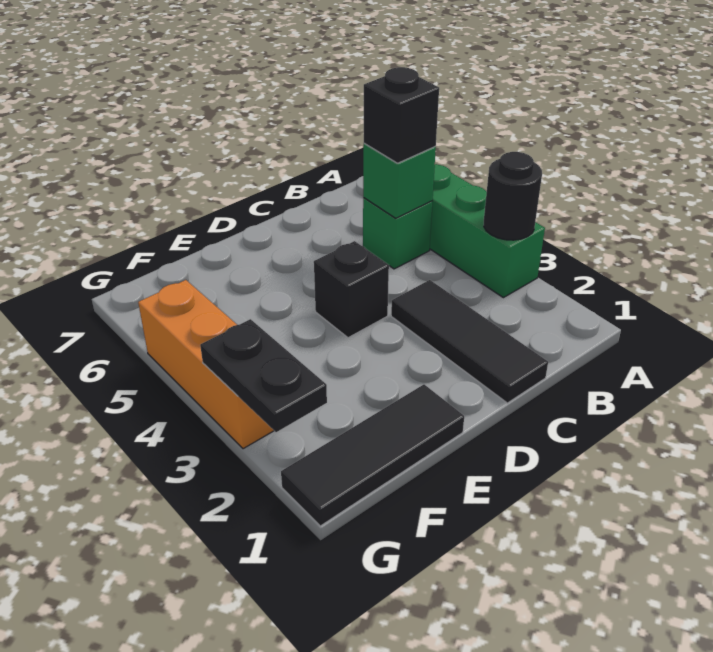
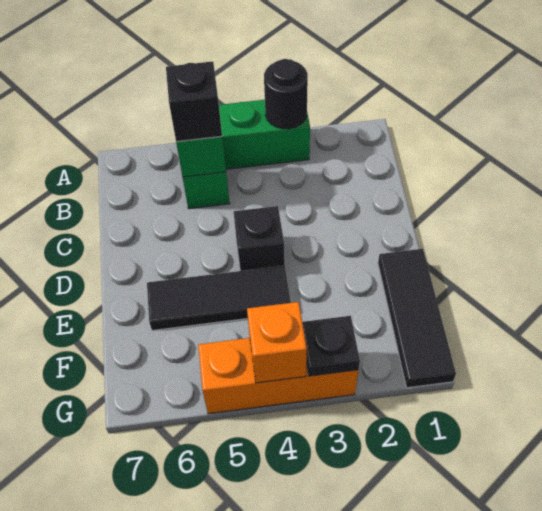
black tile C1:C3 level 1 -> black tile E4:E6 level 1
black plate G2:G3 level 2 -> black plate G3 level 2
none -> orange brick G4 level 2

